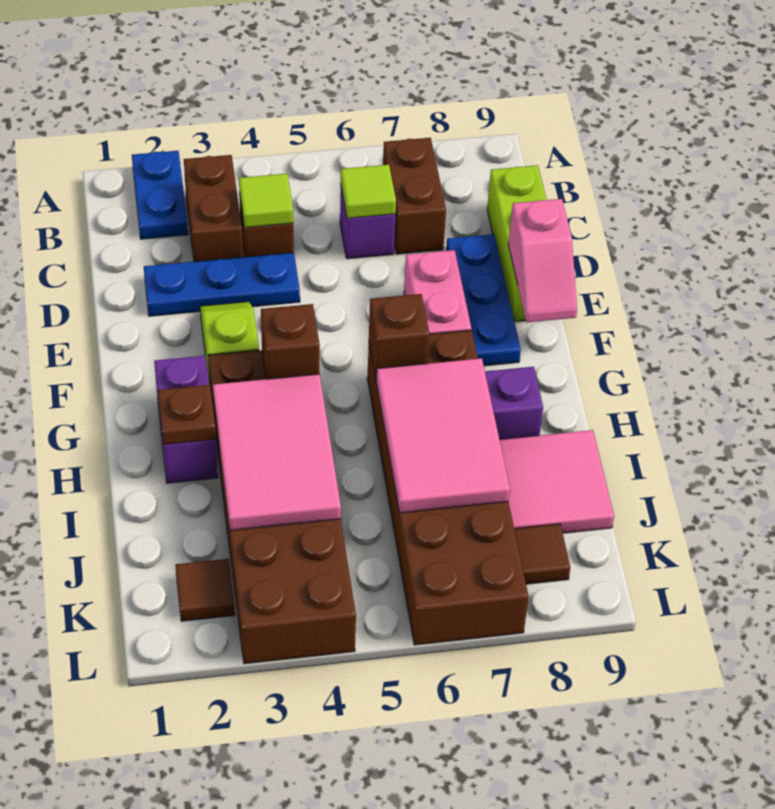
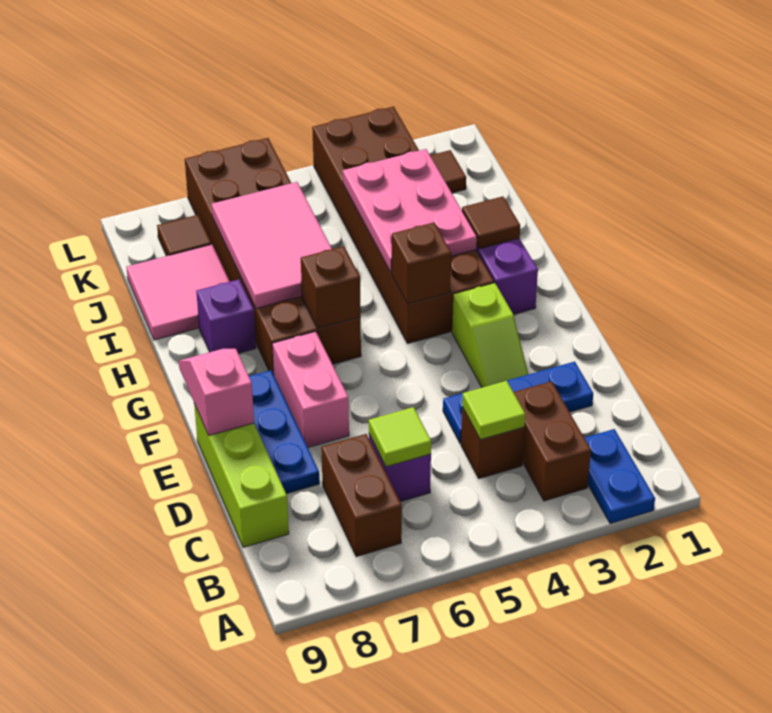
brown plate H2 level 2 -> brown tile H2 level 2
pink tile H3:J4 level 2 -> pink plate H3:J4 level 2

